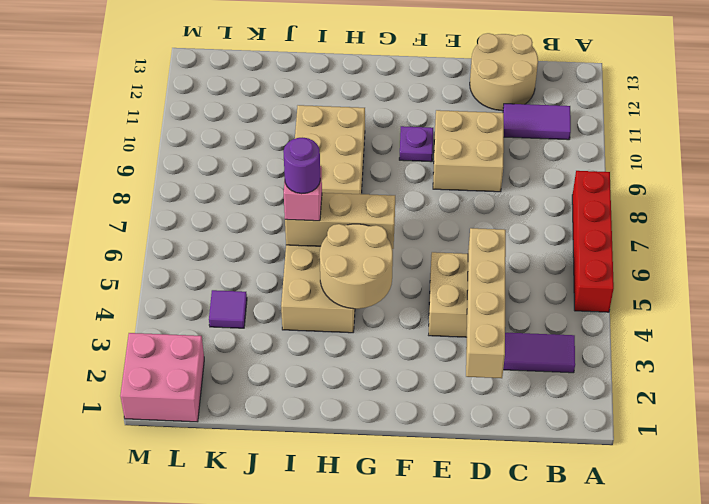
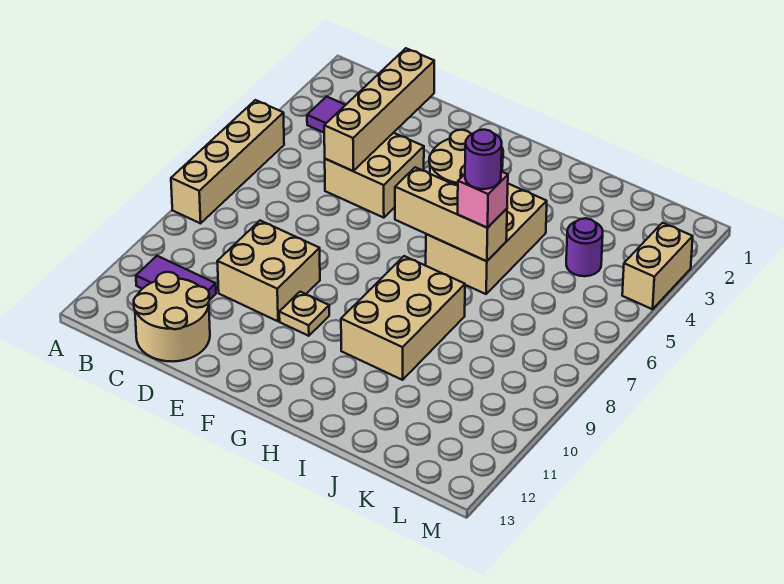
red brick A5:A8 level 1 -> tan brick A5:A8 level 1
purple plate F10 level 1 -> tan plate F10 level 1
purple tile K4 level 1 -> purple round brick K4 level 1
pink brick L1:M2 level 1 -> none
none -> tan brick M3:M4 level 1

